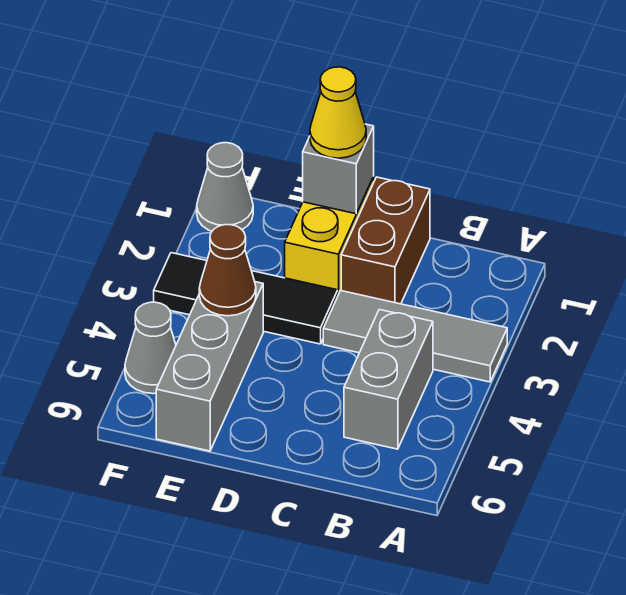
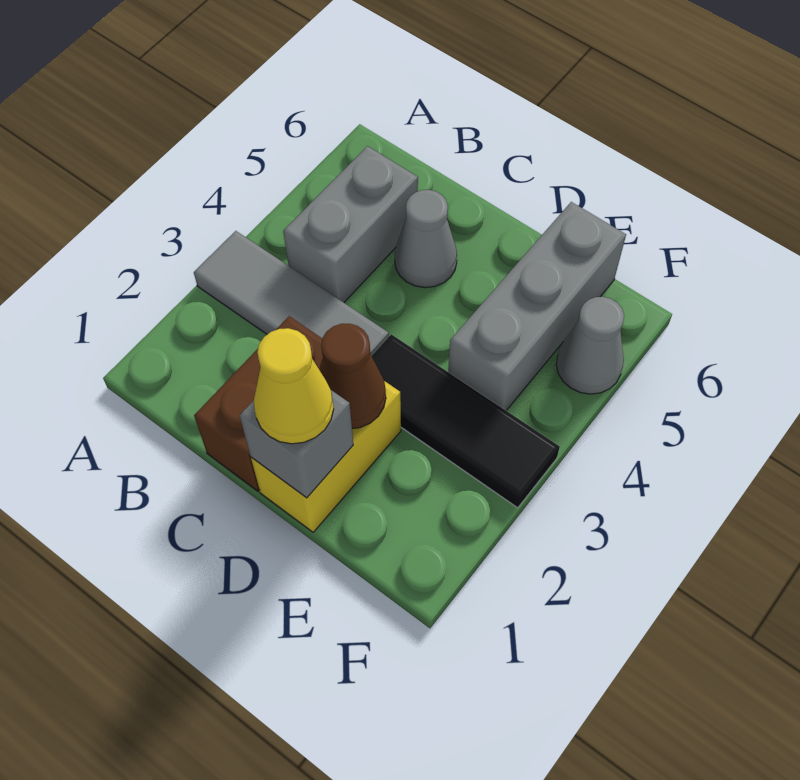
brown cone E4 level 2 -> brown cone D2 level 2
grey cone F1 level 1 -> grey cone C5 level 1

